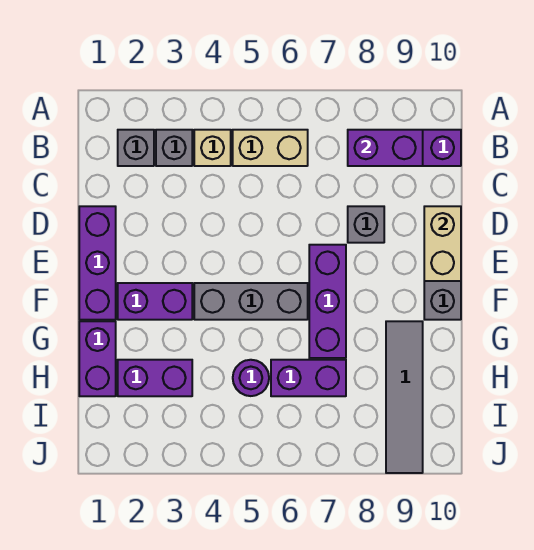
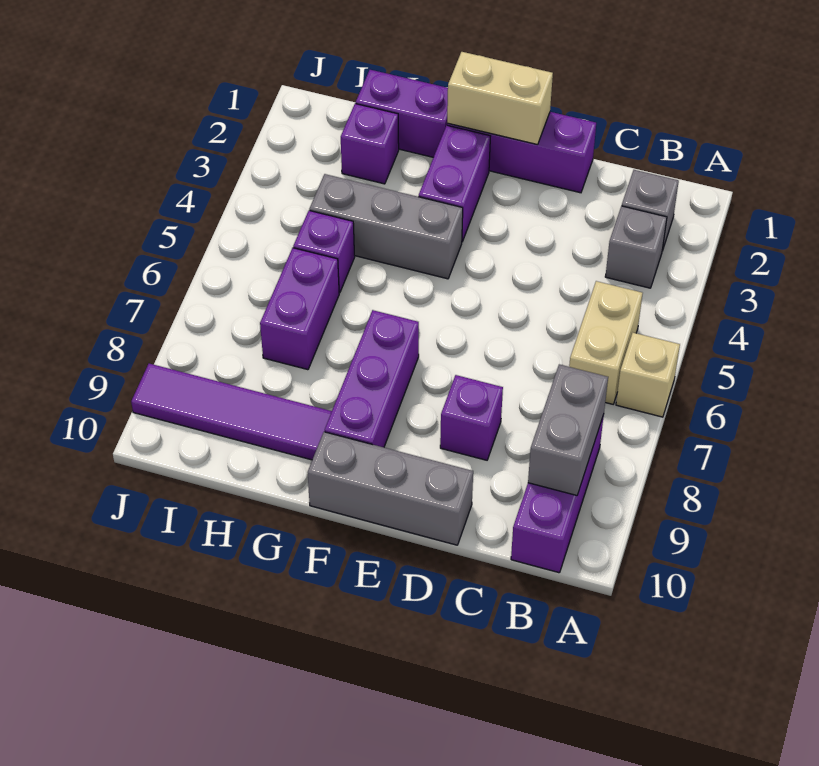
tan brick B4 level 1 -> tan brick A6 level 1
purple brick B8:B9 level 2 -> grey brick B8:B9 level 2
grey brick D8 level 1 -> purple brick D8 level 1
tan brick D10:E10 level 2 -> tan brick E1:F1 level 2
purple brick E7:G7 level 1 -> purple brick F7:F9 level 1
grey brick F4:F6 level 1 -> grey brick F4:H4 level 1
grey tile G9:J9 level 1 -> purple tile G9:J9 level 1
purple brick H2:H3 level 1 -> purple brick H2 level 1
purple round brick H5 level 1 -> purple brick H5 level 1

